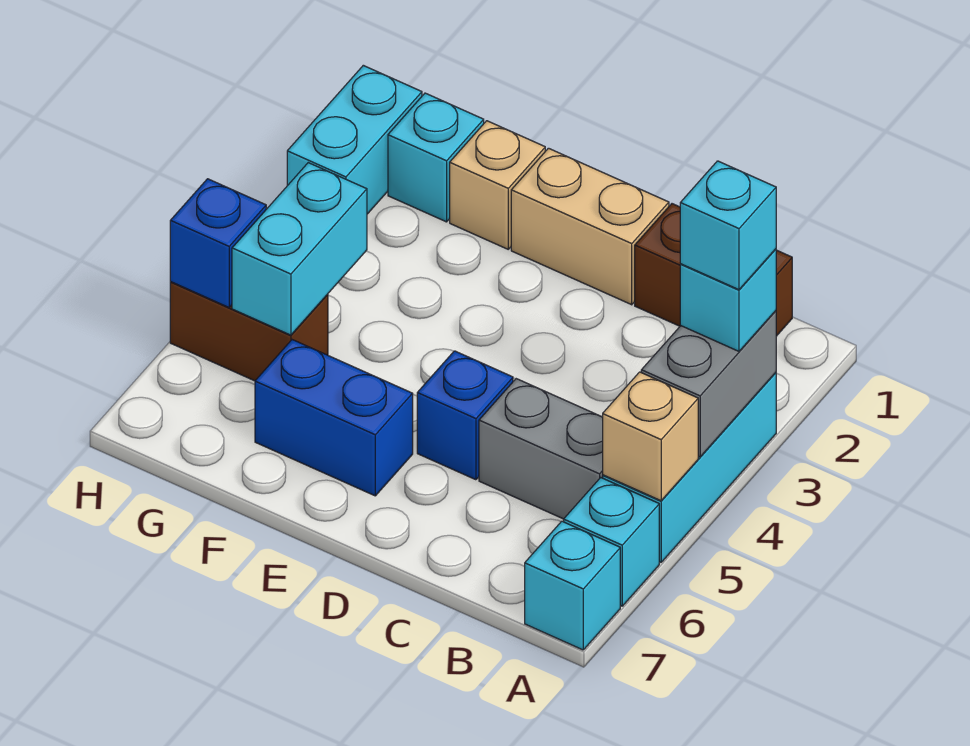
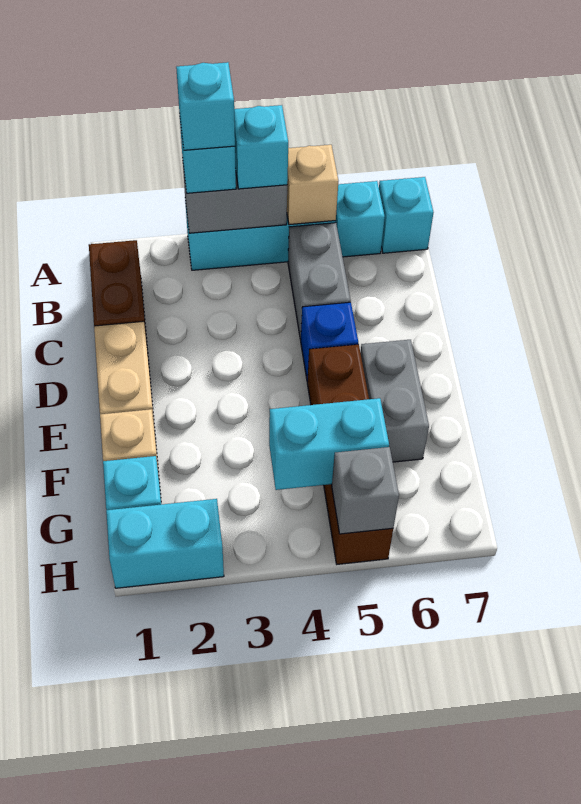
none -> cyan brick A4 level 3
blue brick E6:F6 level 1 -> grey brick E6:F6 level 1
brown brick G5:H5 level 1 -> brown brick E5:H5 level 1
blue brick H5 level 2 -> grey brick H5 level 2

